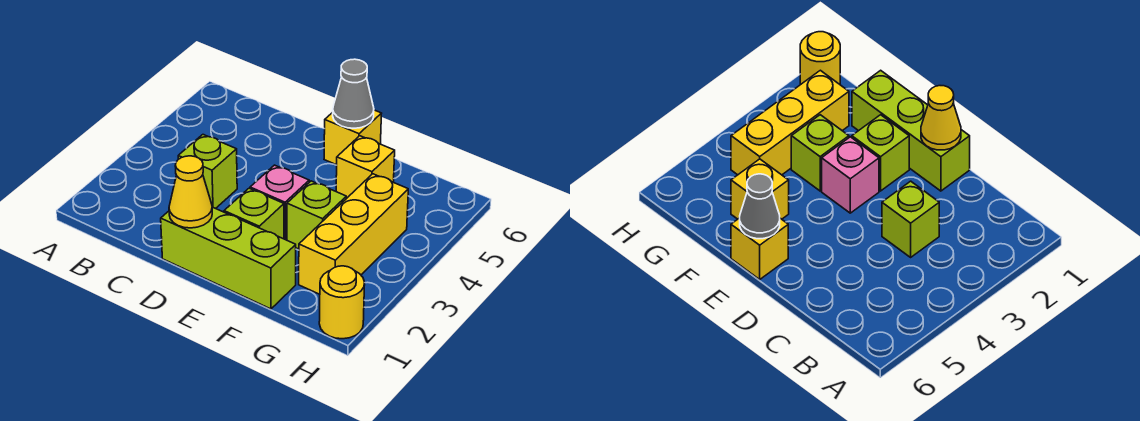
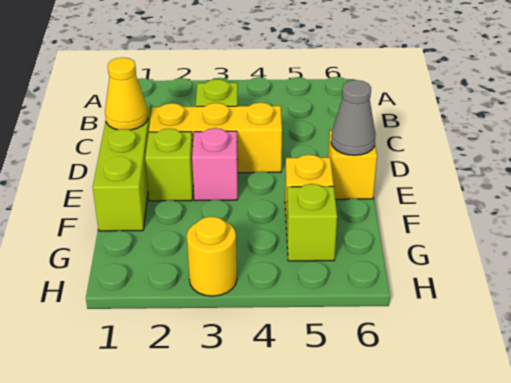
lime brick F3 level 1 -> lime brick G5 level 1
yellow brick G2:G4 level 1 -> yellow brick D2:D4 level 1
yellow round brick H1 level 1 -> yellow round brick H3 level 1

